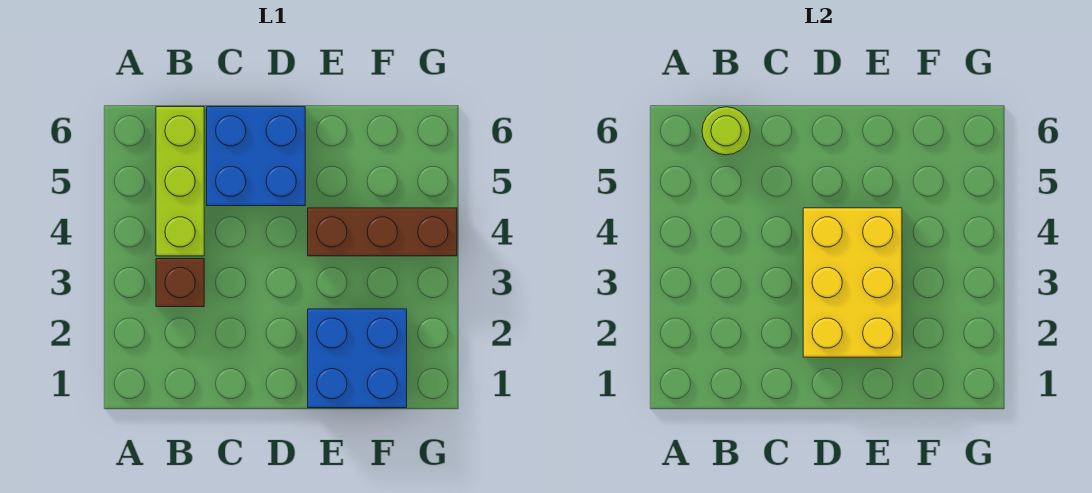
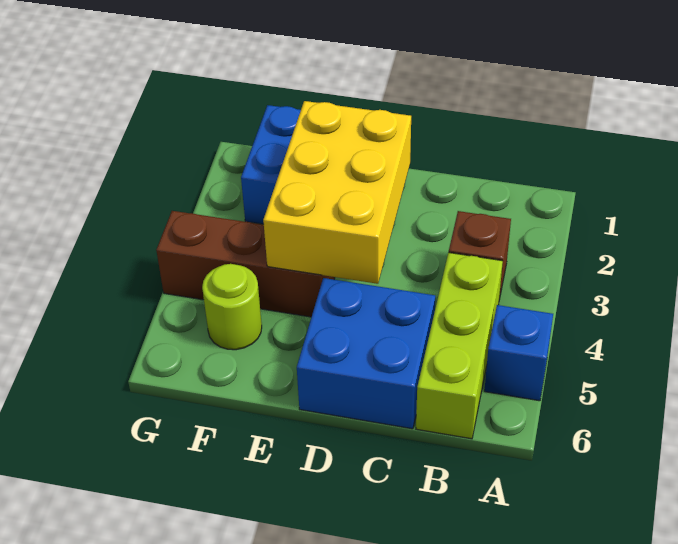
none -> blue brick A5 level 1
lime round brick B6 level 2 -> lime round brick F5 level 1

